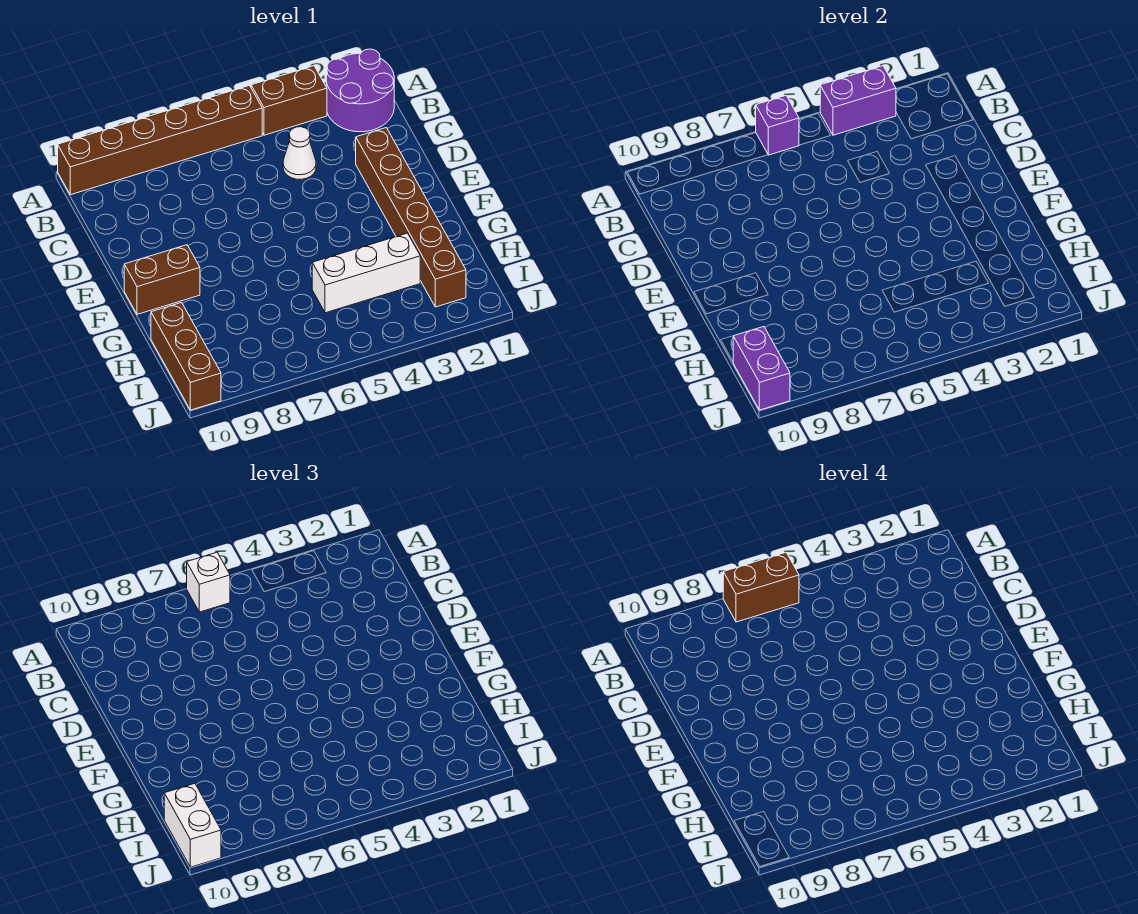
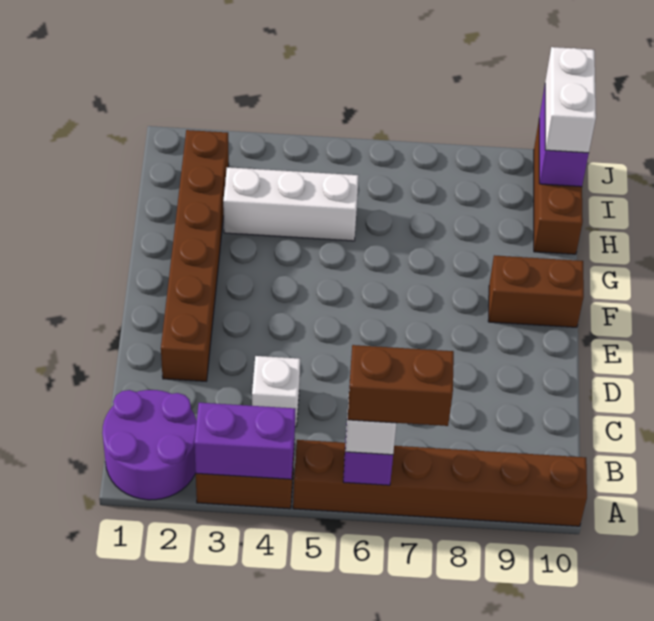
white cone C4 level 1 -> white brick C4 level 1

